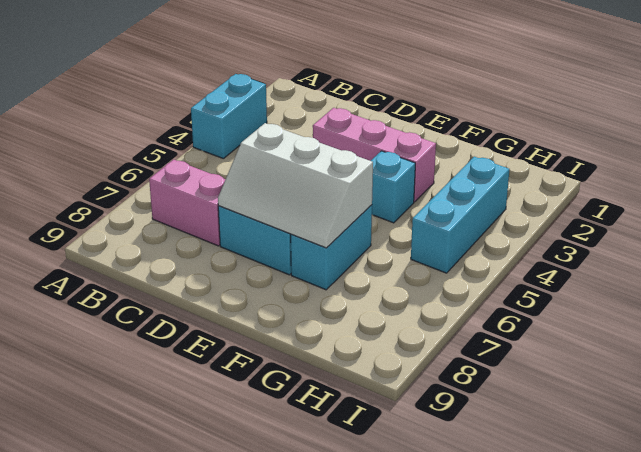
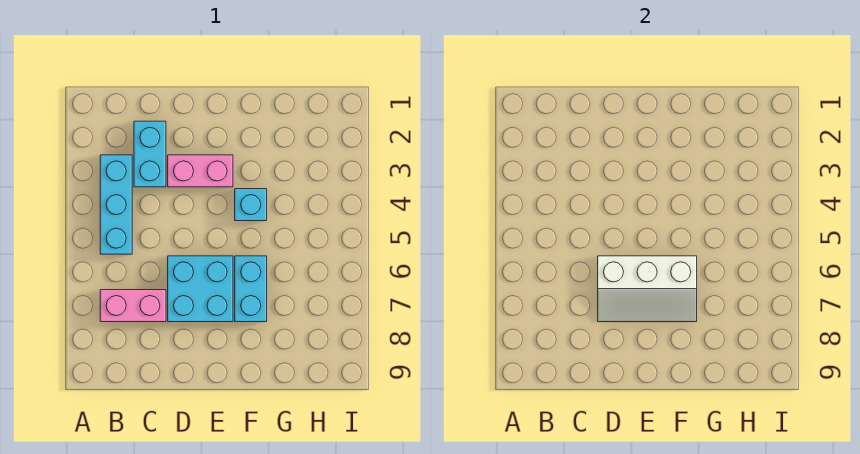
cyan brick A3:A4 level 1 -> cyan brick C2:C3 level 1
pink brick D3:F3 level 1 -> pink brick D3:E3 level 1
cyan brick H3:H5 level 1 -> cyan brick B3:B5 level 1

